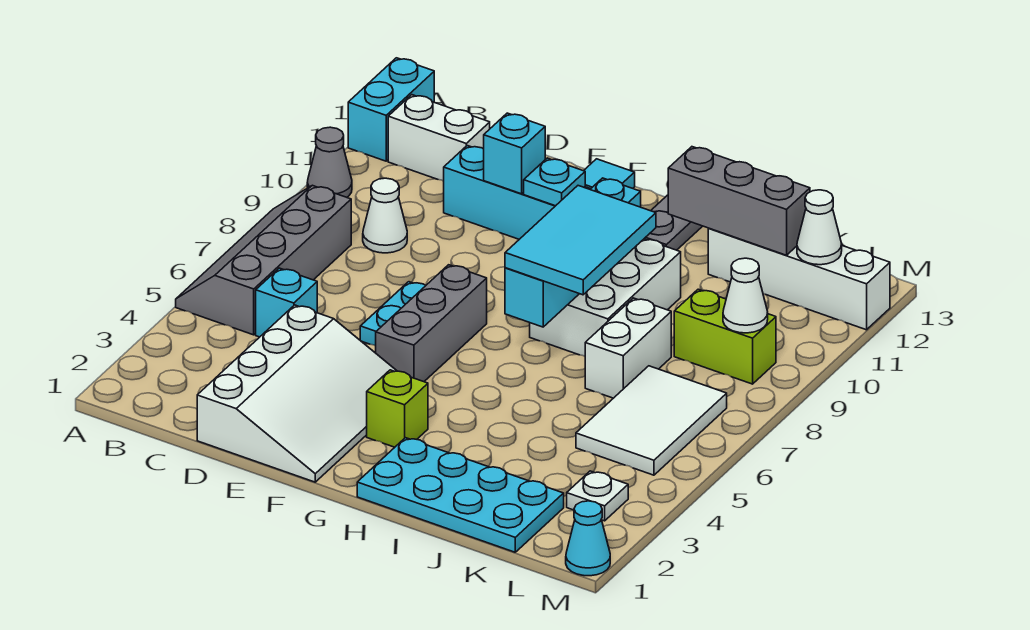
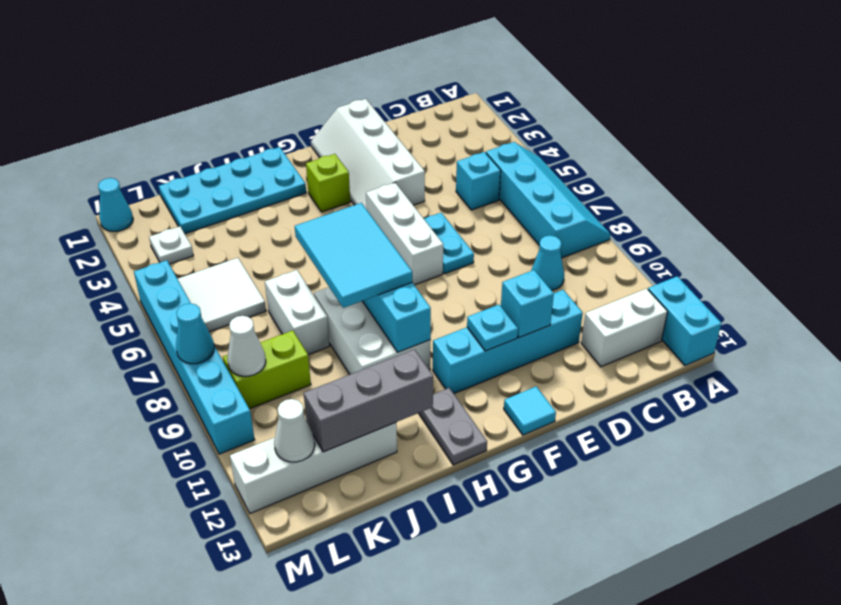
grey slope A5:B8 level 1 top B -> cyan slope A5:B8 level 1 top B
grey cone A10 level 1 -> none
white cone C9 level 1 -> cyan cone C9 level 1
white slope D1:F4 level 1 top D -> white slope E1:F4 level 1 top E
grey brick F5:F7 level 1 -> white brick F5:F7 level 1
white tile K5:L7 level 1 -> white tile K5:L6 level 1
none -> cyan brick M5:M10 level 1
none -> cyan cone M8 level 2

